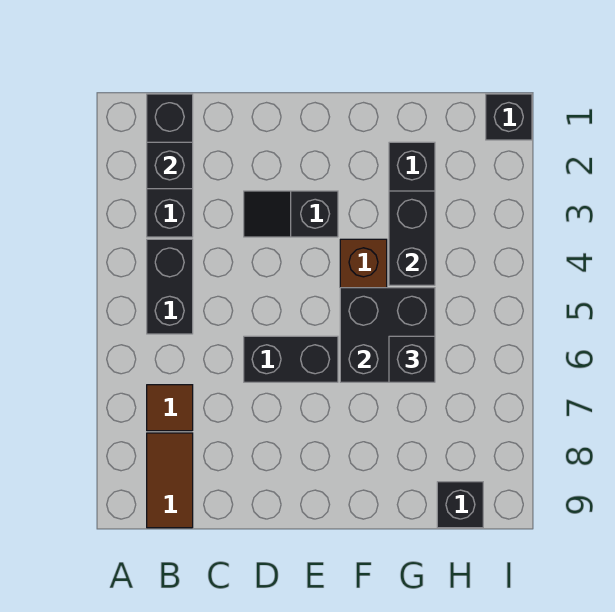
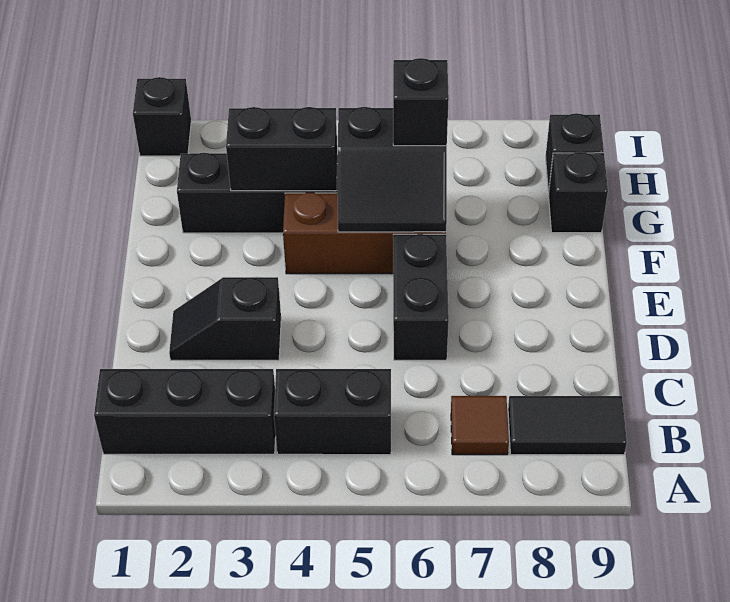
black brick B2 level 2 -> black brick G9 level 1
brown tile B8:B9 level 1 -> black tile B8:B9 level 1
black slope D3:E3 level 1 top E -> black slope D2:D3 level 1 top 3
black brick F5:G6 level 2 -> black slope F5:G6 level 2 top G

